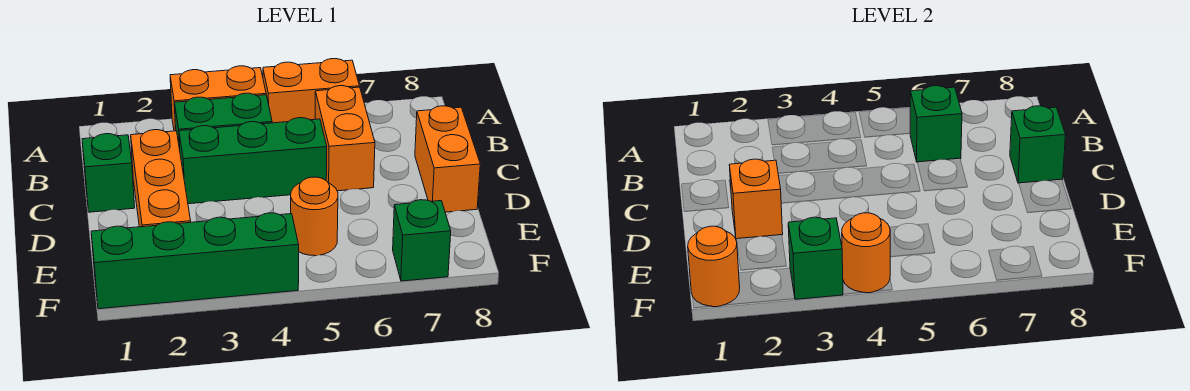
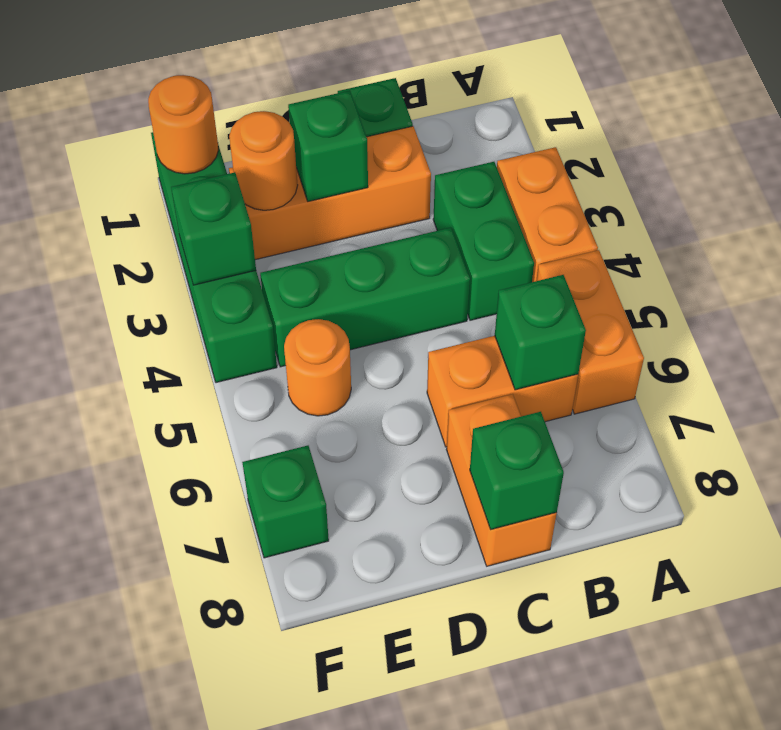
green brick C3:C5 level 1 -> green brick C4:E4 level 1
orange brick C8:D8 level 1 -> orange brick C7:C8 level 1
orange brick D2 level 2 -> green brick D2 level 2
orange round brick F4 level 2 -> orange round brick E2 level 2

